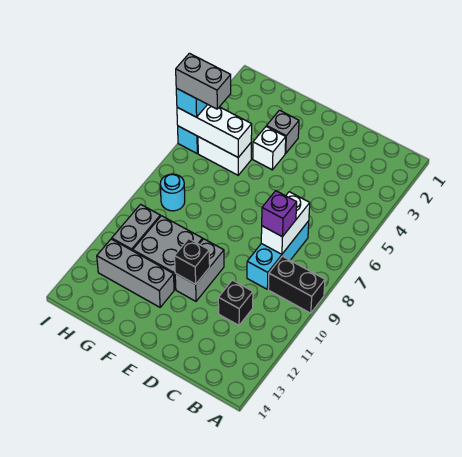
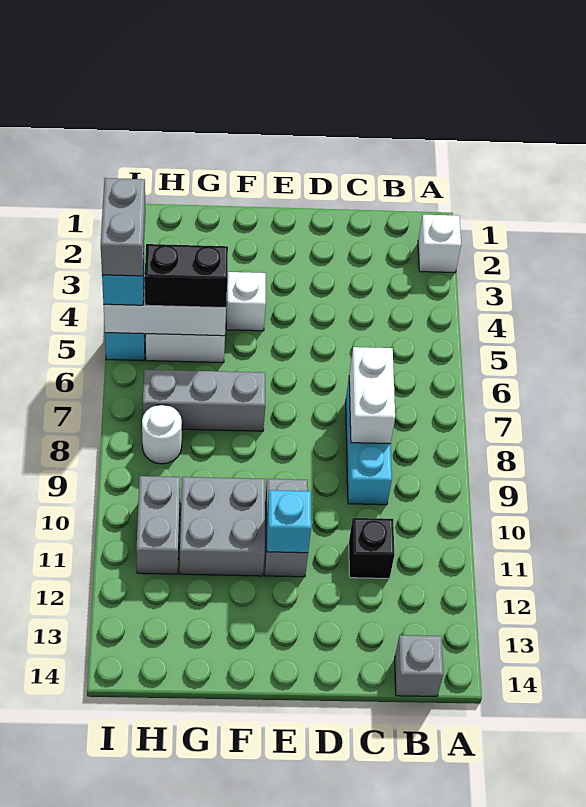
none -> white brick A2 level 1
black brick A9:B9 level 1 -> black brick G5:H5 level 3
purple brick C8 level 3 -> none
black brick E11 level 2 -> cyan brick E11 level 2
grey brick F3 level 1 -> grey brick B14 level 1
grey brick F12:H12 level 1 -> grey brick F7:H7 level 1
grey brick H5:I5 level 4 -> grey brick I4:I5 level 4
cyan round brick H8 level 1 -> white round brick H8 level 1

